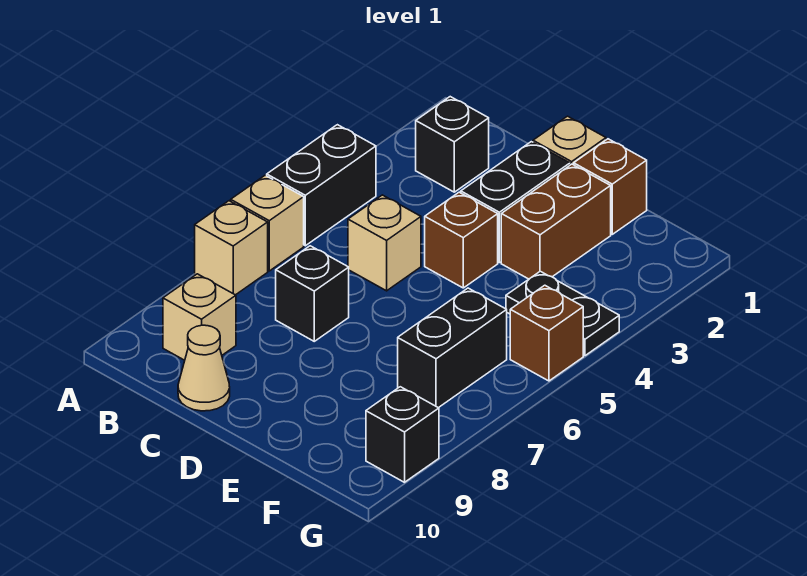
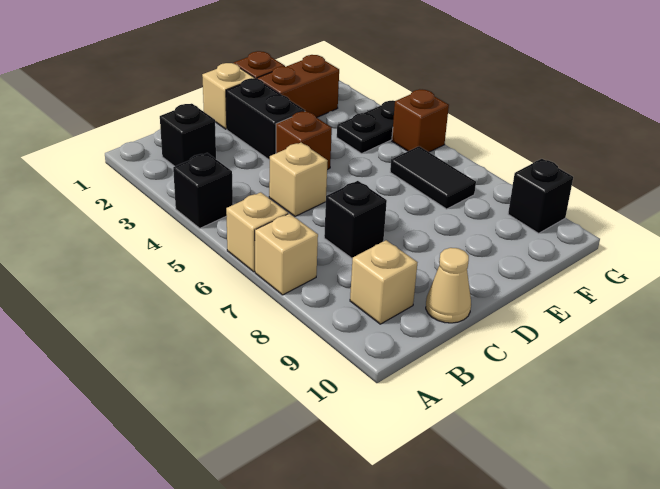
black brick A4:A5 level 1 -> black brick A4 level 1
brown brick E2:E3 level 1 -> brown brick E2:F2 level 1
black brick F6:F7 level 1 -> black tile F6:F7 level 1

